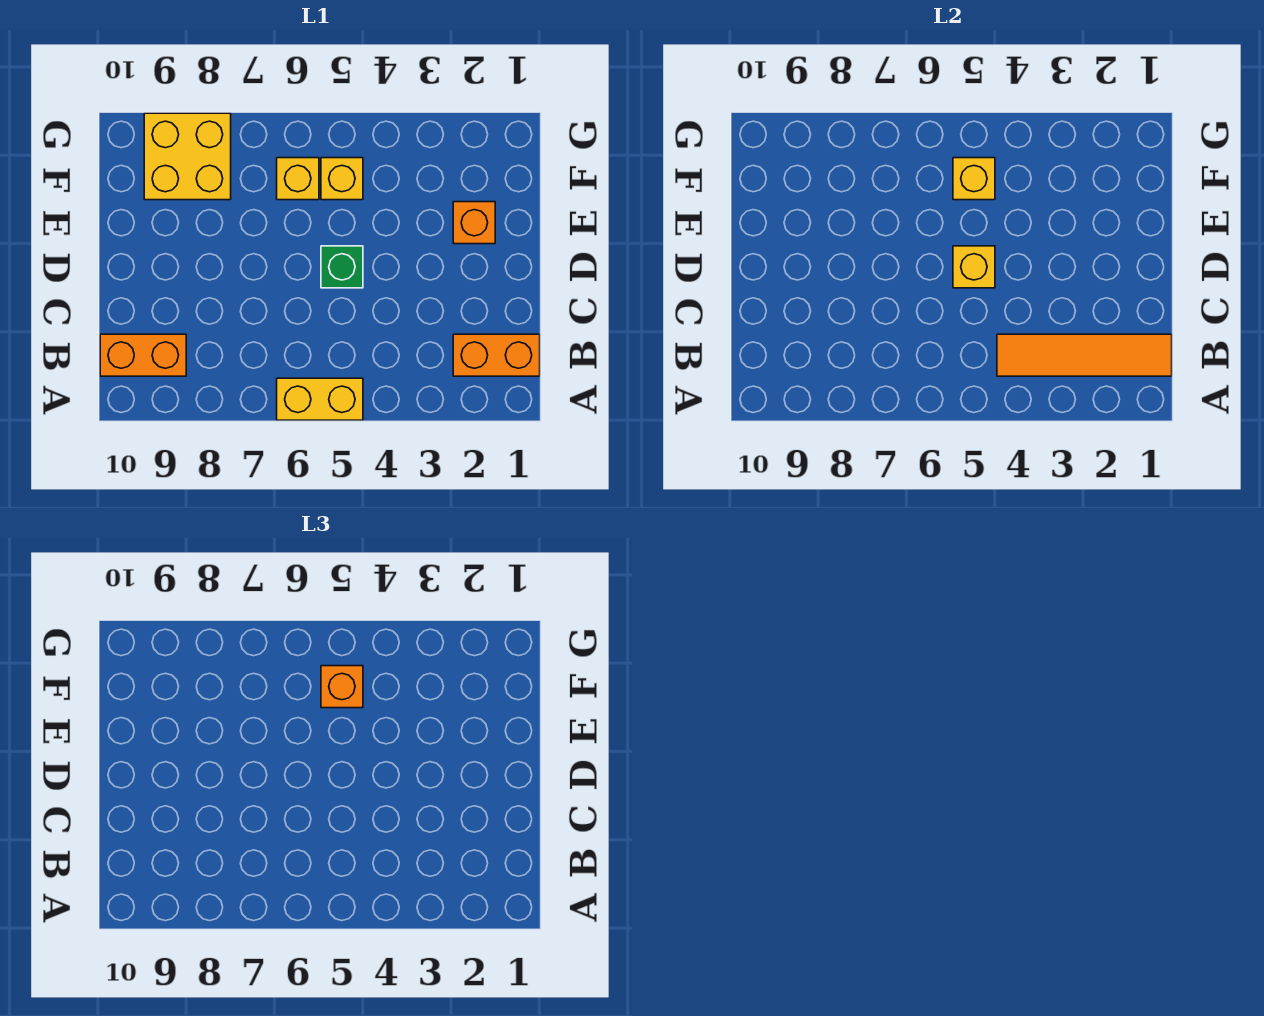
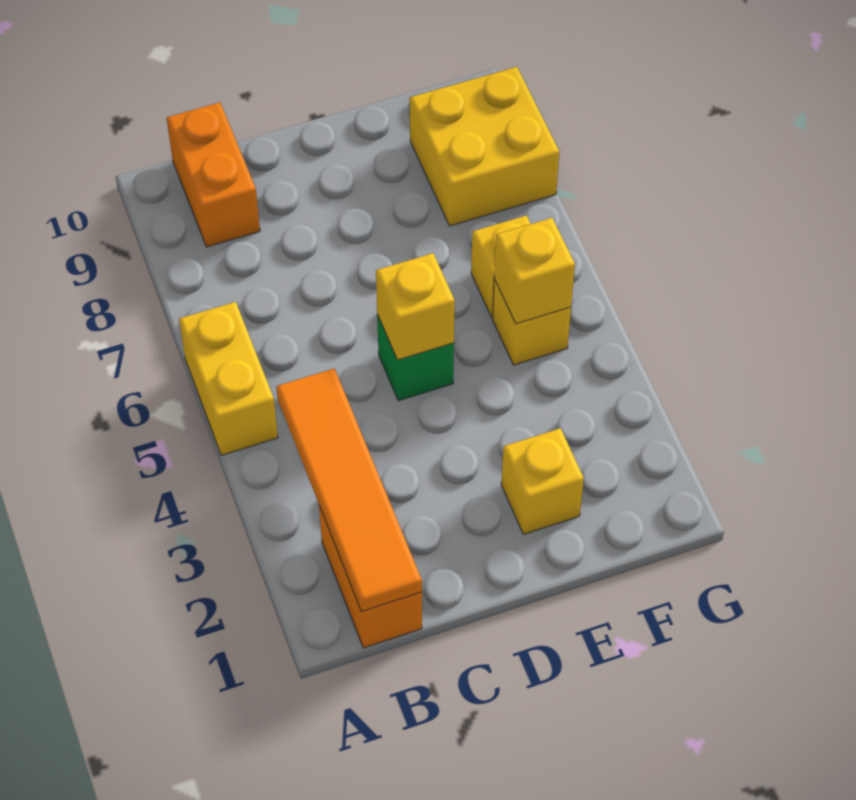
orange brick E2 level 1 -> yellow brick E2 level 1
orange brick F5 level 3 -> none

